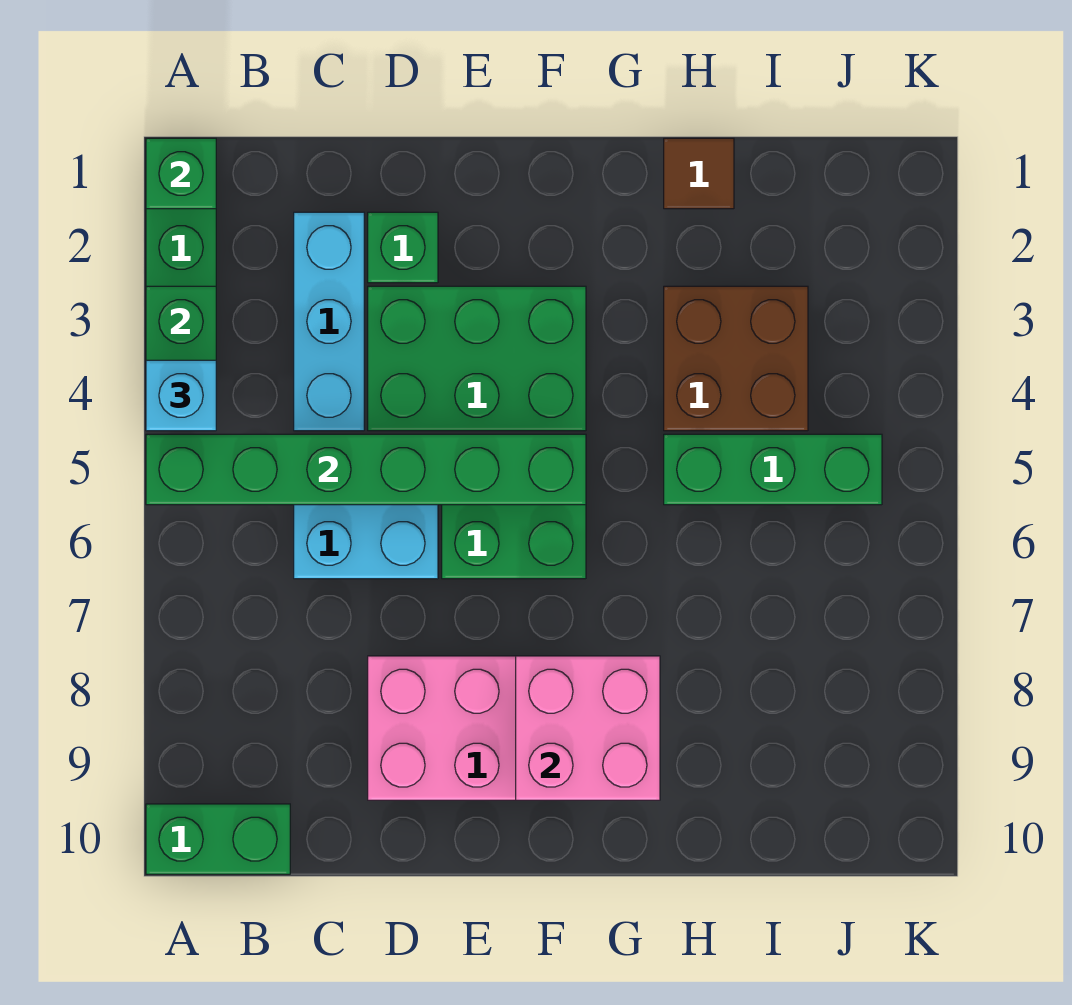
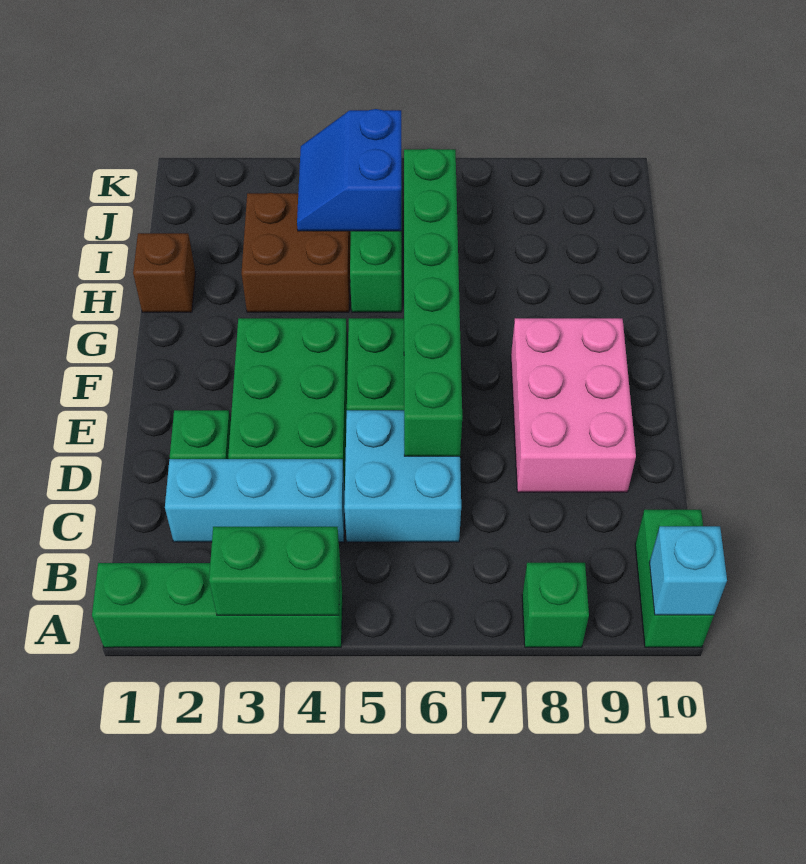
green brick A1 level 2 -> green brick A8 level 1
cyan brick A4 level 3 -> cyan brick A10 level 2
green brick A5:F5 level 2 -> green brick D6:I6 level 2
pink brick F8:G9 level 2 -> none
brown tile H1 level 1 -> brown brick H1 level 1
none -> blue slope I4:J5 level 2 top 5

